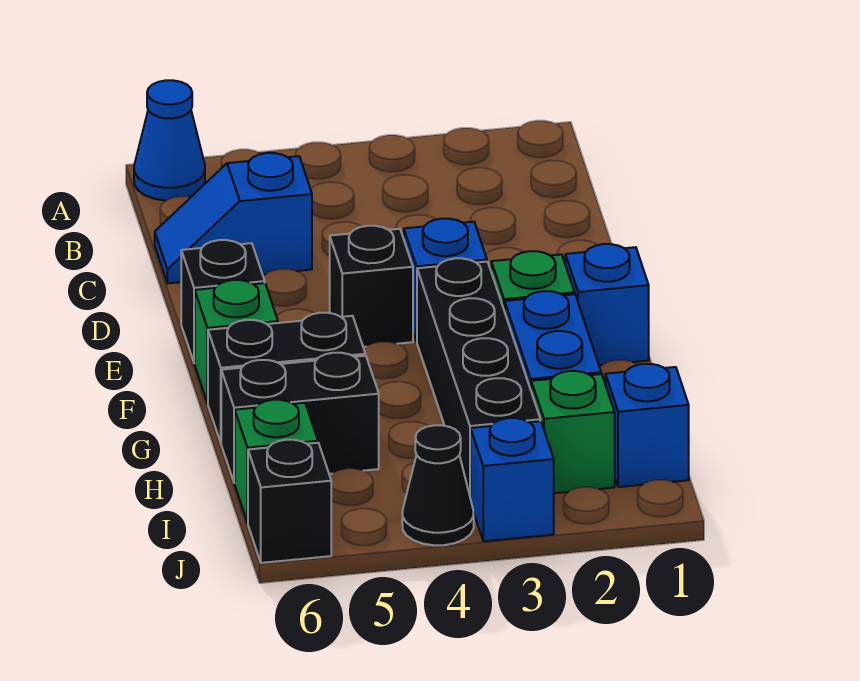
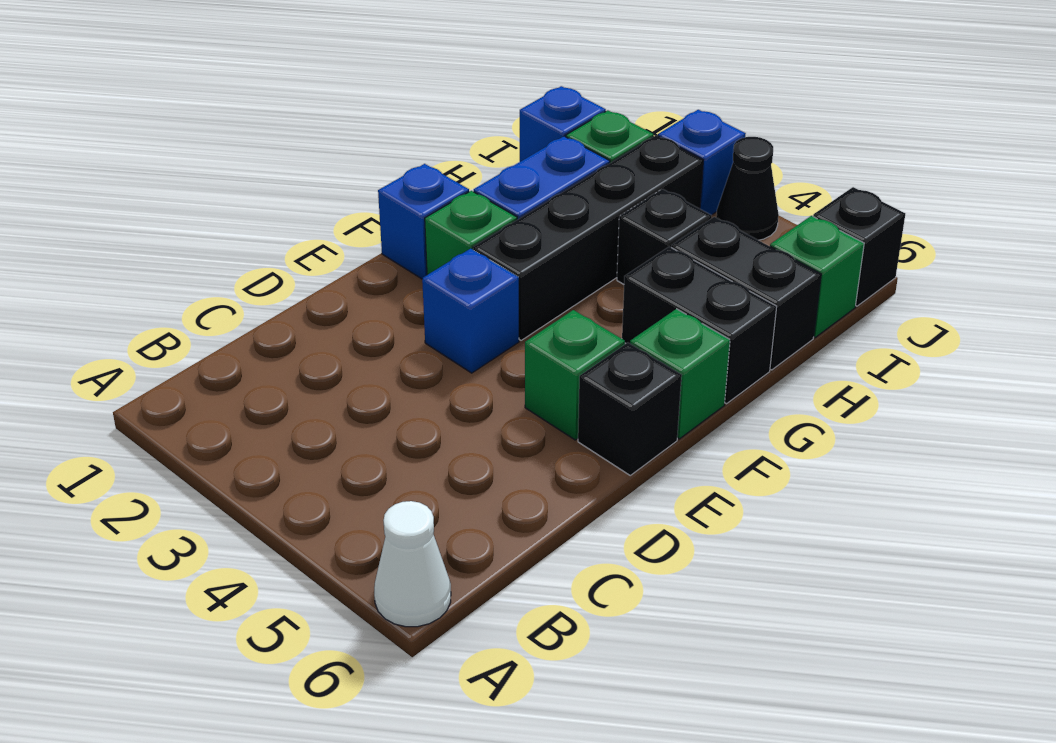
blue cone A6 level 1 -> white cone A6 level 1
blue slope C5:C6 level 1 top 5 -> none
black brick E4 level 1 -> black brick H4 level 1
none -> green brick E5 level 1

